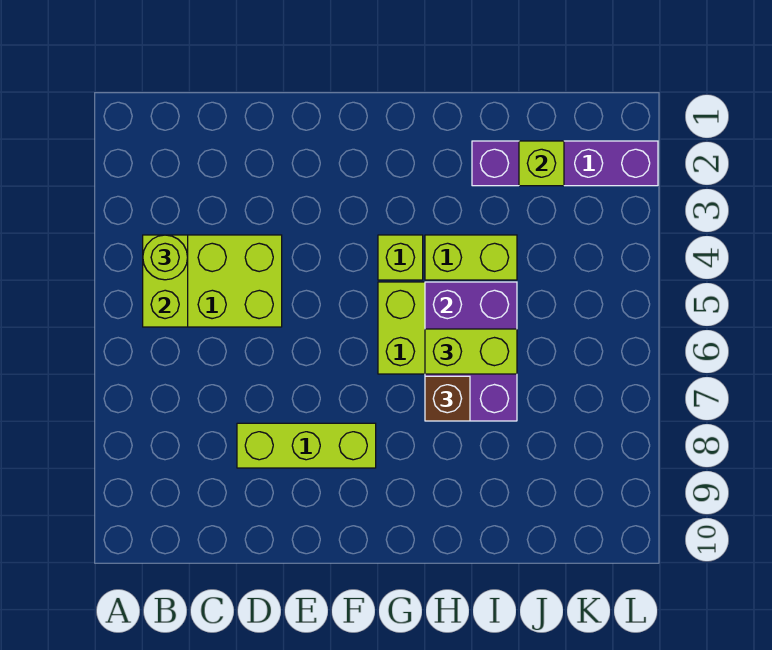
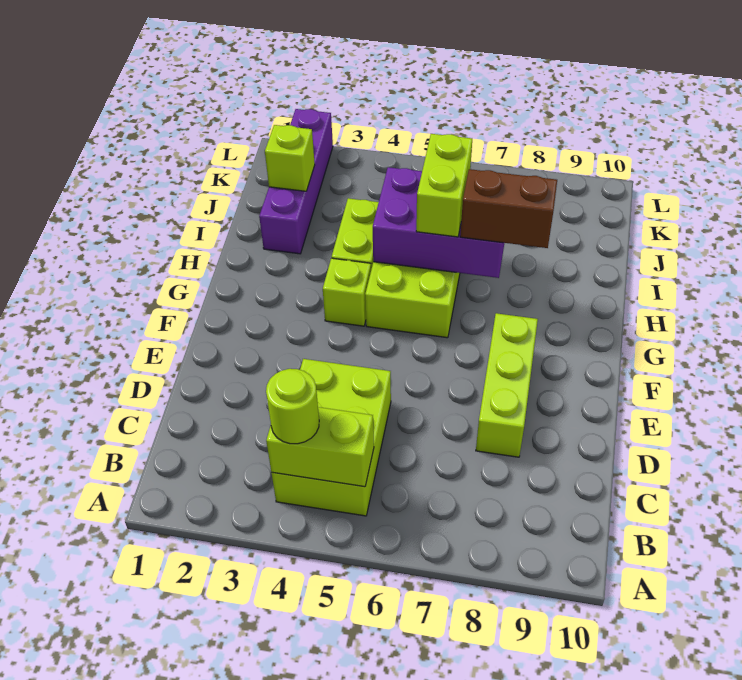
brown brick H7 level 3 -> brown brick H7:H8 level 3

